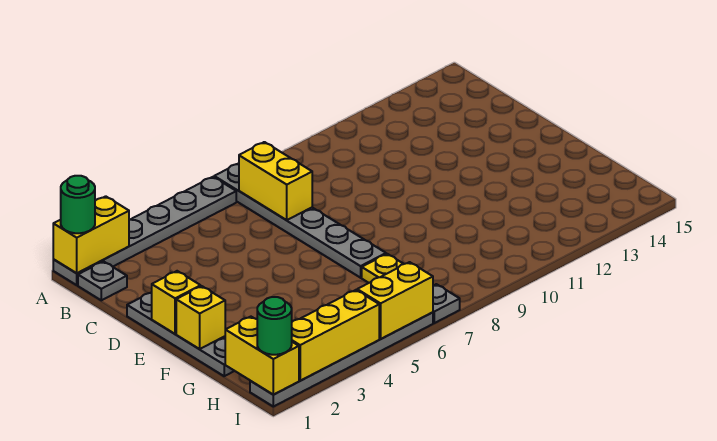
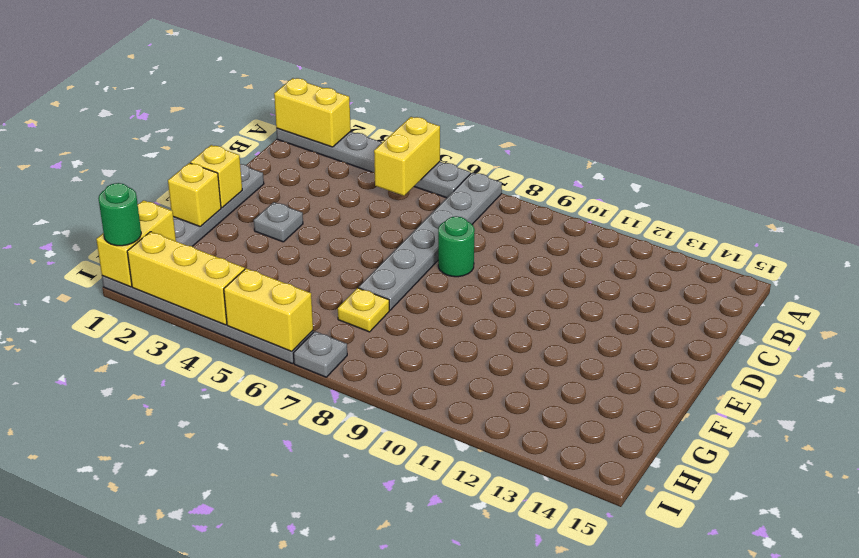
green round brick A1 level 3 -> green round brick D8 level 1
grey plate B1 level 1 -> grey plate E3 level 1
yellow brick B7:C7 level 2 -> yellow brick A5:B5 level 2

